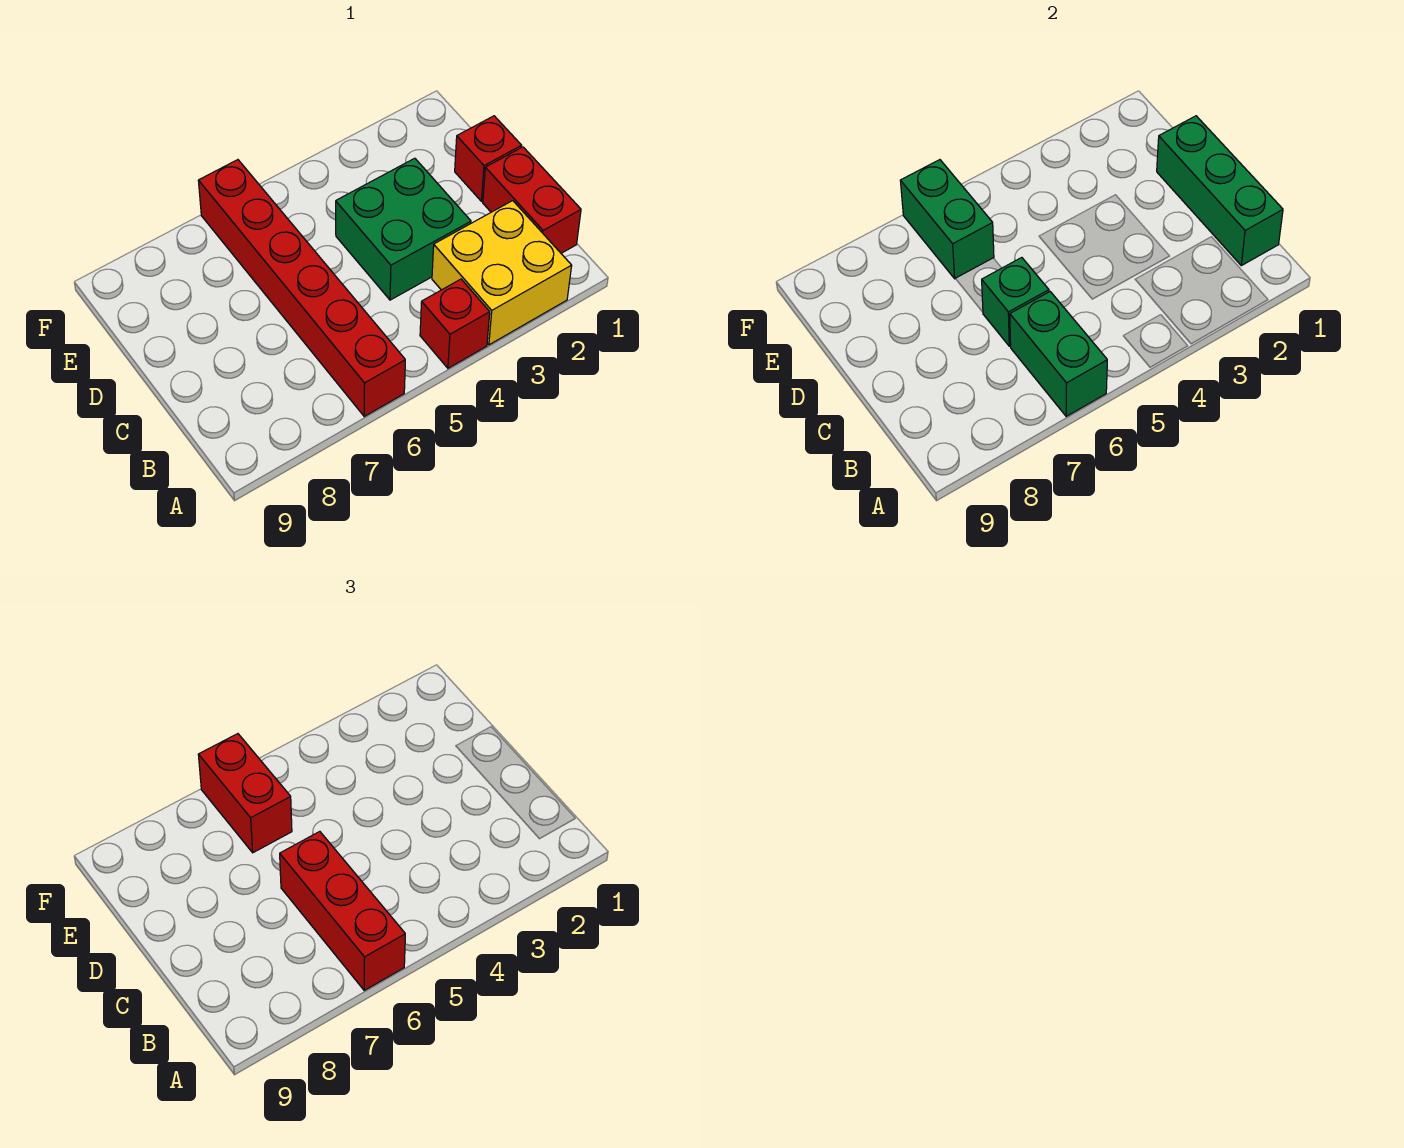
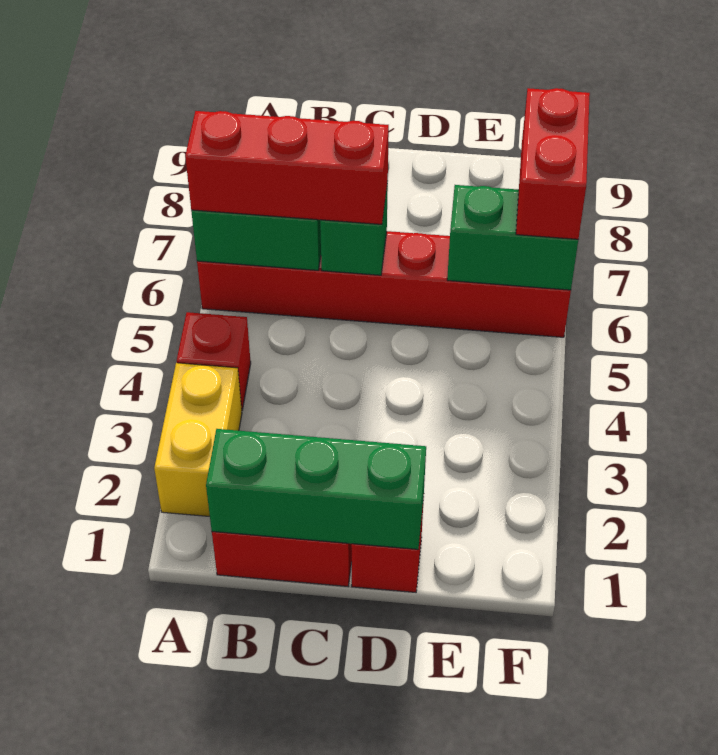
yellow brick A2:B3 level 1 -> yellow brick A2:A3 level 1
green brick C3:D4 level 1 -> none
red brick E6:F6 level 3 -> red brick F6:F7 level 3

